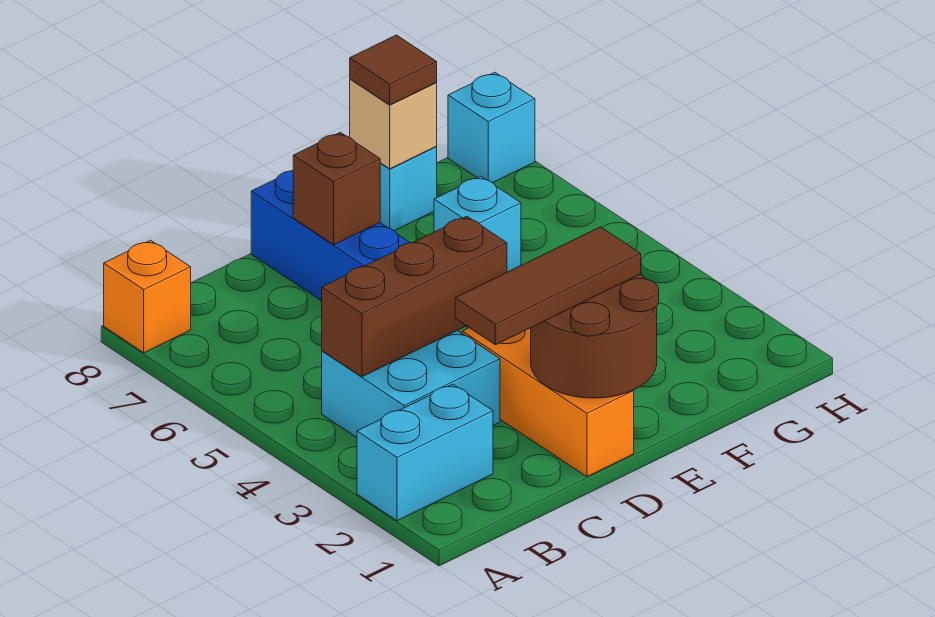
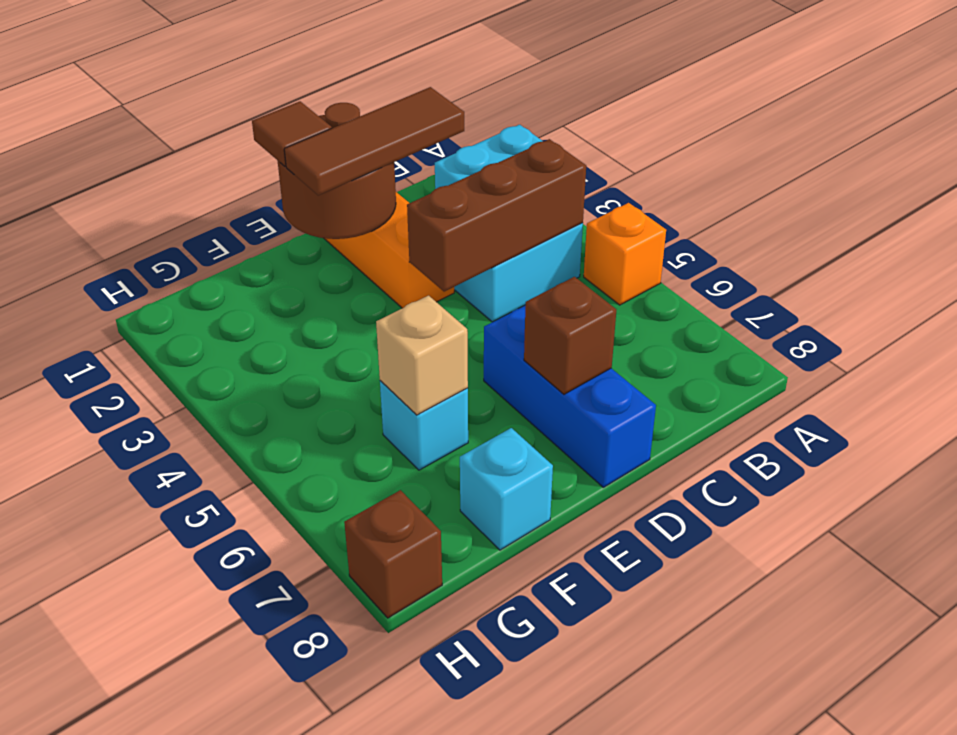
orange brick A8 level 1 -> orange brick A5 level 1
tan brick F8 level 2 -> tan brick F6 level 2
brown tile F8 level 3 -> brown tile E1 level 3
cyan brick H8 level 1 -> brown brick H8 level 1

